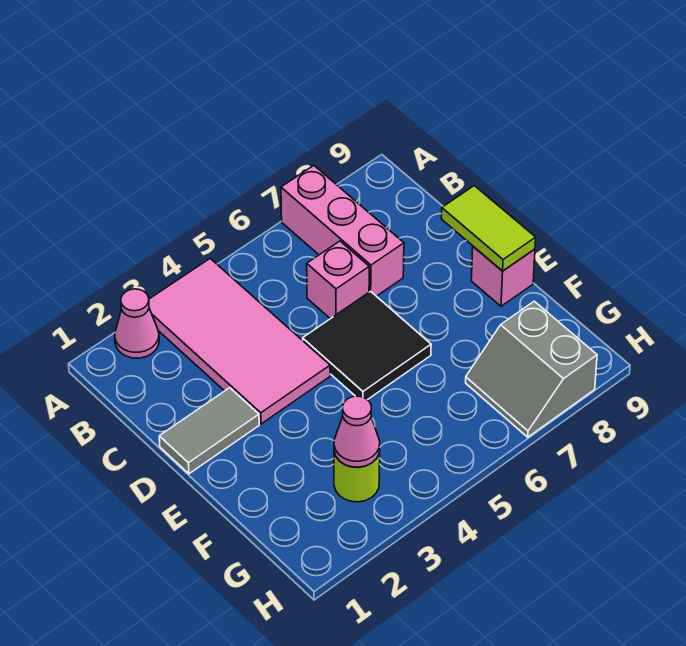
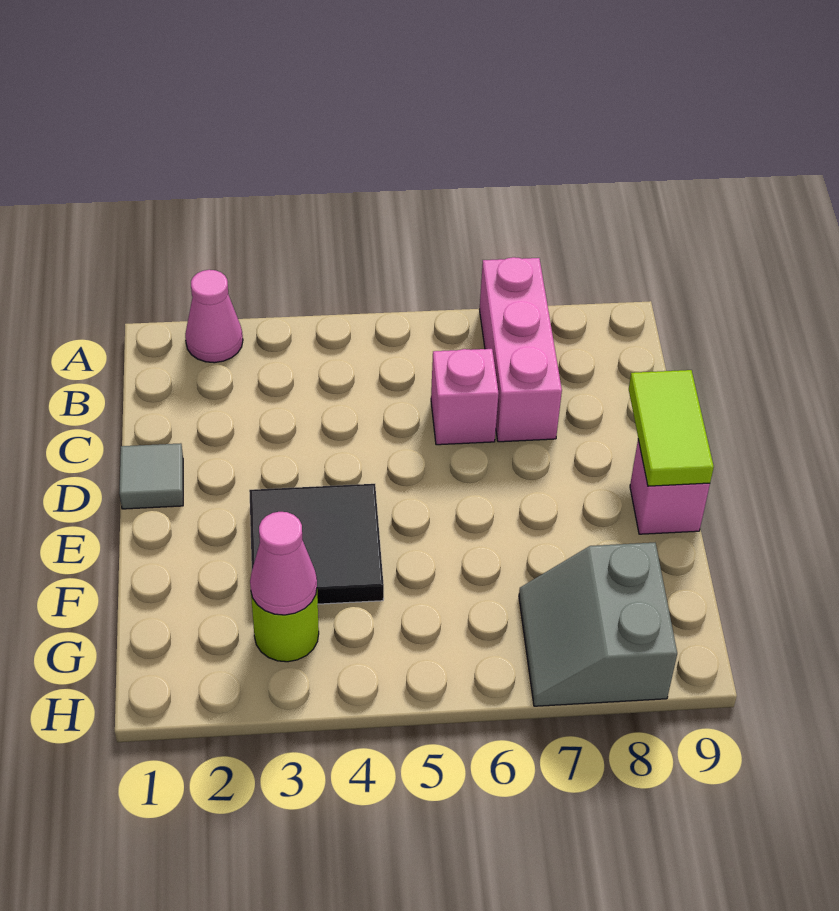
pink tile A3:D4 level 1 -> none
grey tile D1:D2 level 1 -> grey tile D1 level 1
black tile D5:E6 level 1 -> black tile E3:F4 level 1

